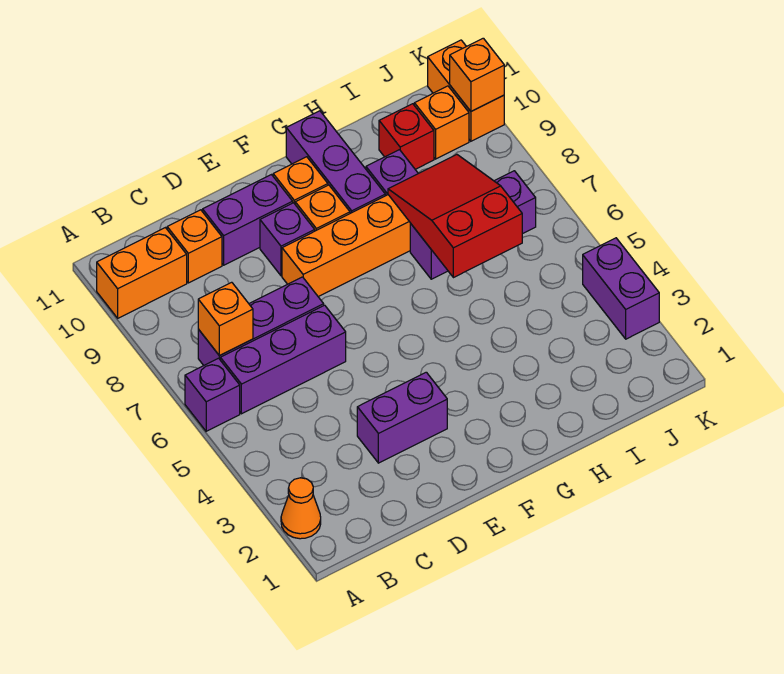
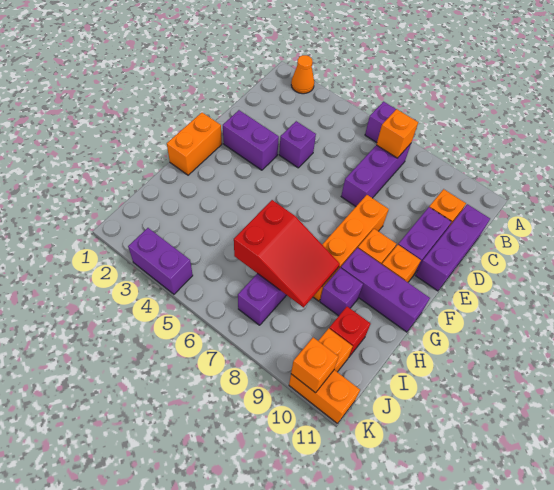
orange brick A10:B10 level 1 -> orange brick F1:G1 level 1
purple brick B6:D6 level 1 -> purple brick C11:E11 level 1
purple brick D3:E3 level 1 -> purple brick E2:E3 level 1
purple brick E9 level 1 -> purple brick D4 level 1

